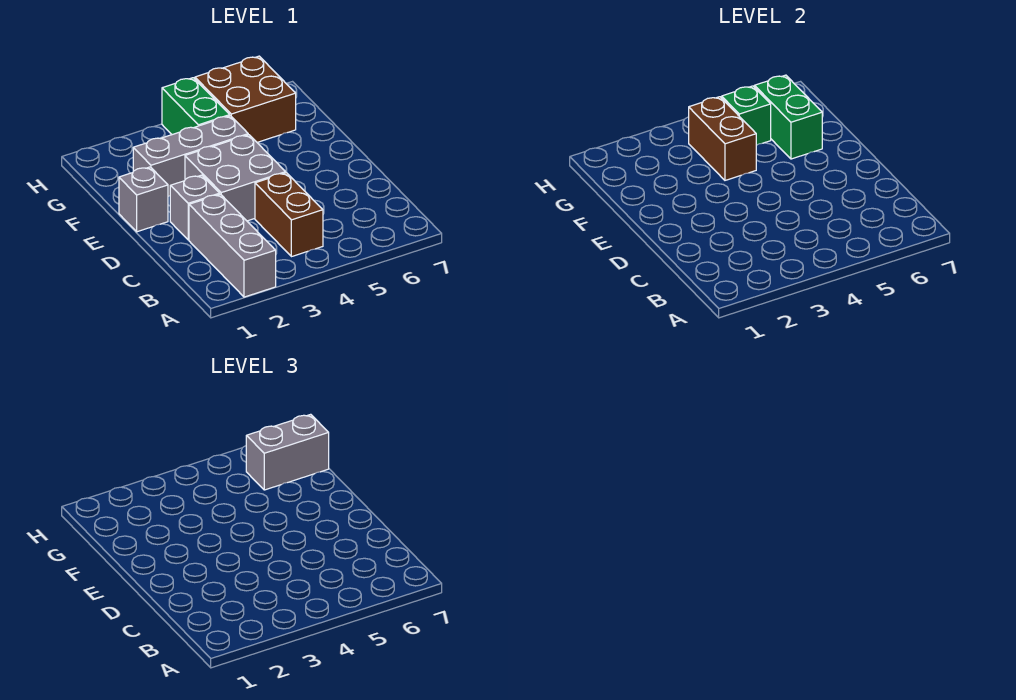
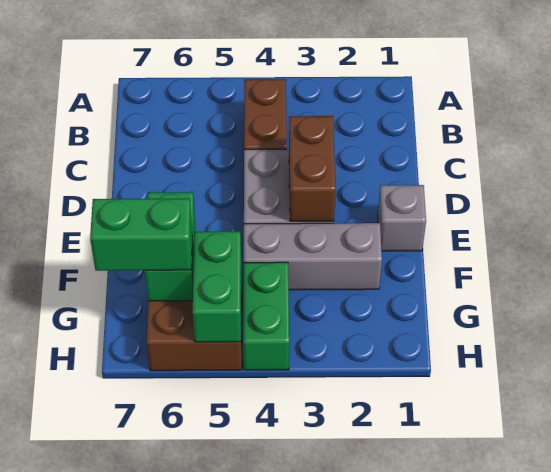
grey brick A2:C2 level 1 -> none
grey brick D2 level 1 -> none
brown brick F4:G4 level 2 -> brown brick D3:E3 level 2
green brick G5 level 2 -> green brick G5:H5 level 2
grey brick G6:G7 level 3 -> green brick G6:G7 level 3

